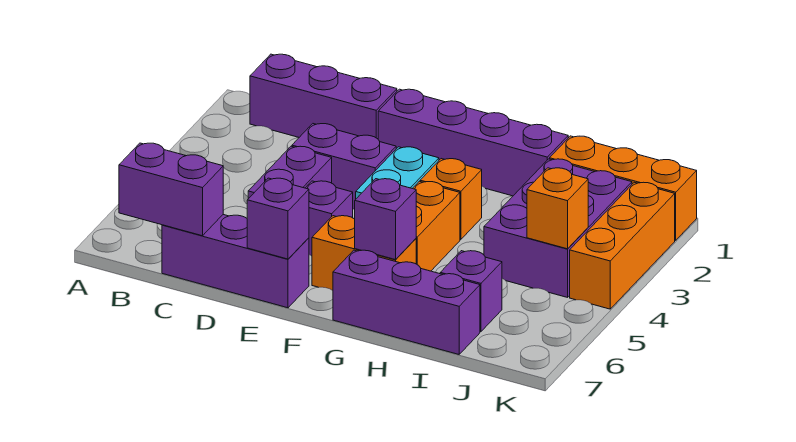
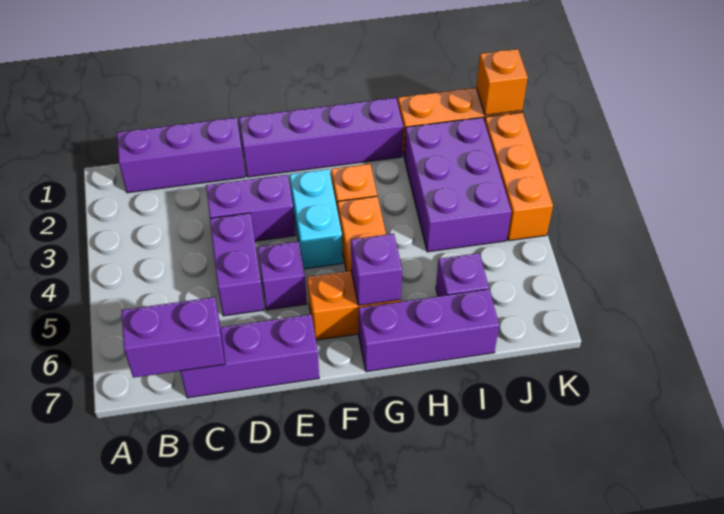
purple brick E7 level 2 -> none
orange brick J4 level 2 -> orange brick K1 level 2

